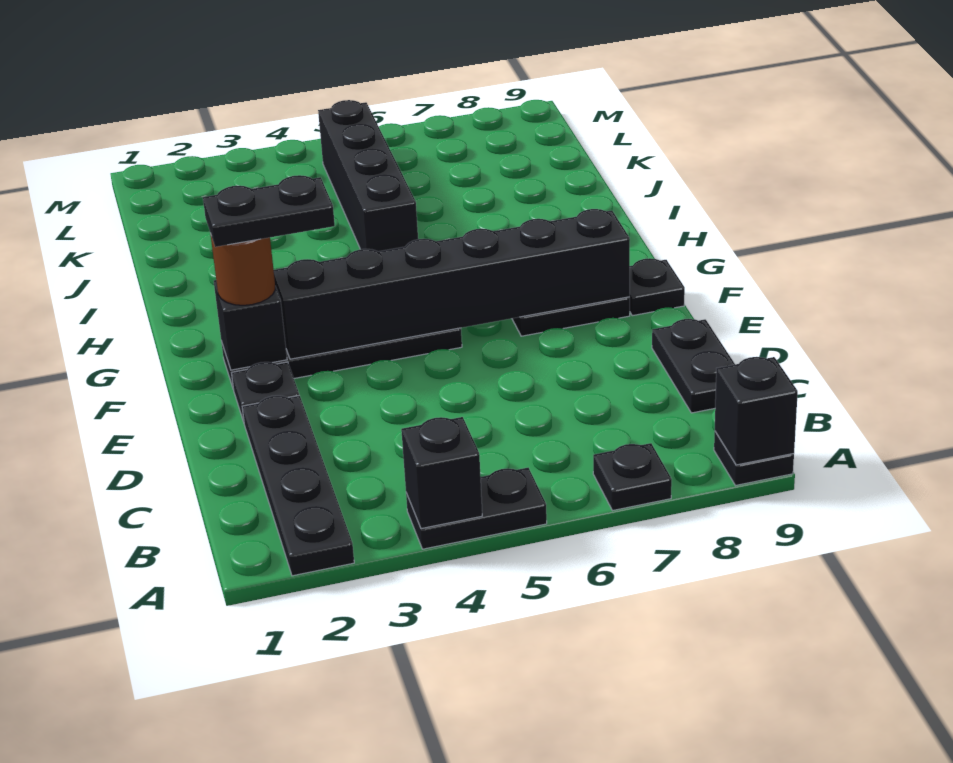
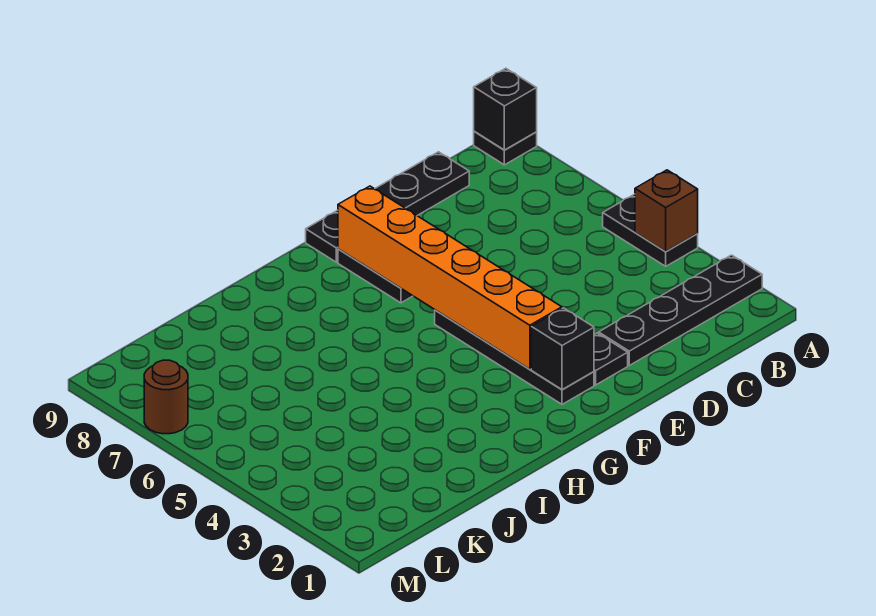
black brick A4 level 2 -> brown brick A4 level 2
black plate A7 level 1 -> none
brown round brick F2 level 3 -> brown round brick M7 level 1
black plate F2:F3 level 4 -> none
black brick F3:F8 level 2 -> orange brick F3:F8 level 2
black brick I5:L5 level 1 -> none

